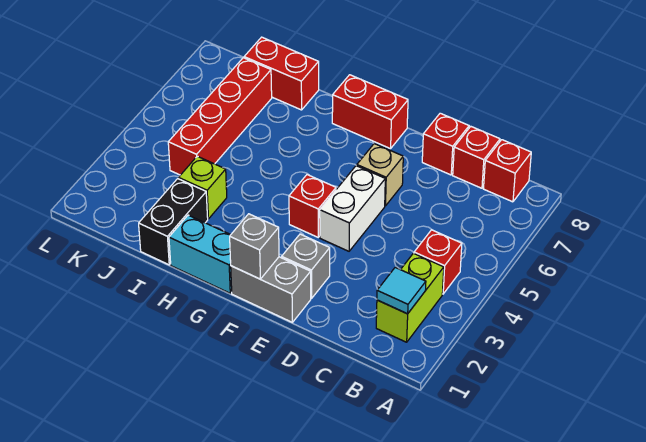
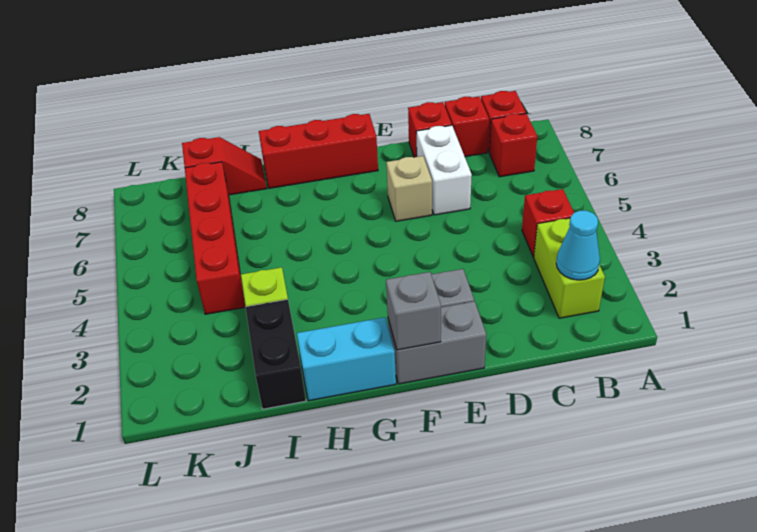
cyan tile B2 level 2 -> cyan cone B2 level 2
white brick E4:E5 level 1 -> white brick D6:D7 level 1
red brick F4 level 1 -> red brick B7 level 1
red brick F8:G8 level 1 -> red brick F8:H8 level 1
red brick I8:J8 level 1 -> red slope I8:J8 level 1 top J

